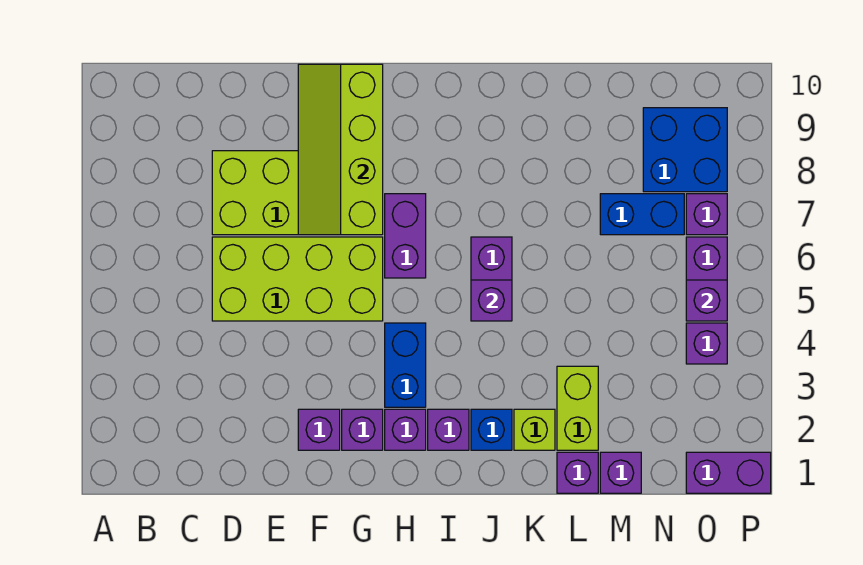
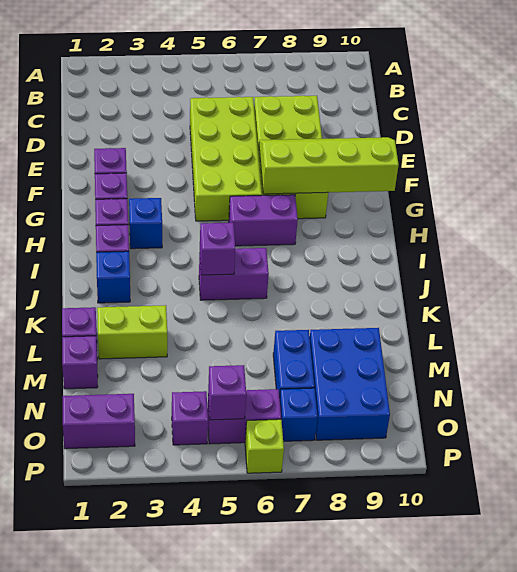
blue brick H3:H4 level 1 -> blue brick H3 level 1
lime brick K2 level 1 -> lime brick P6 level 1
blue brick N8:O9 level 1 -> blue brick M8:O9 level 1
purple brick O1:P1 level 1 -> purple brick O1:O2 level 1
purple brick O7 level 1 -> blue brick O7 level 1

